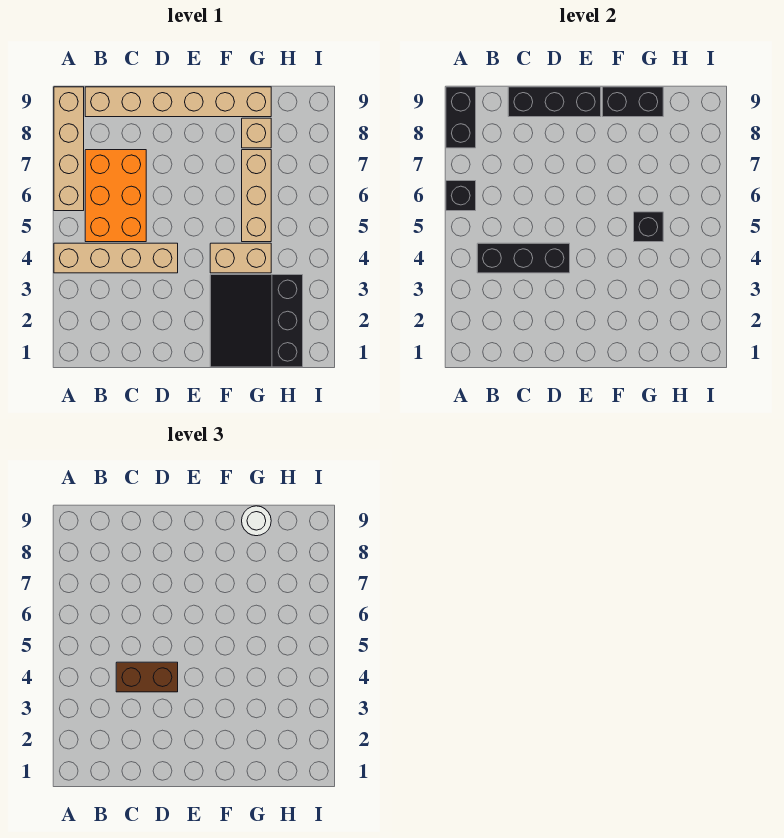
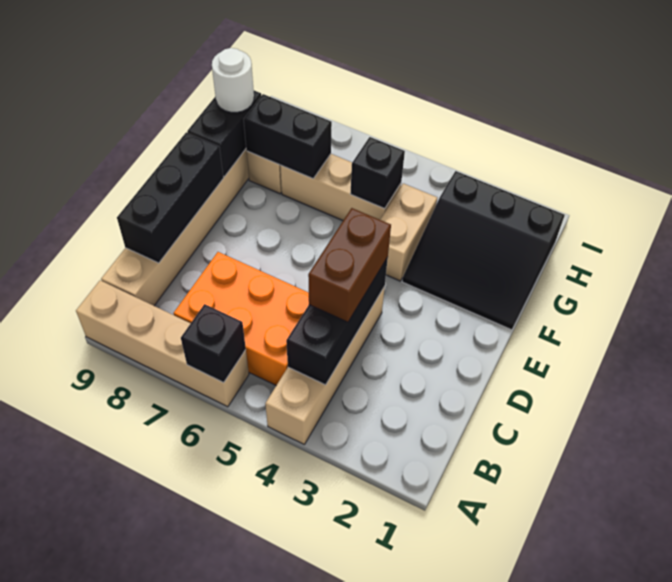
black brick A8:A9 level 2 -> black brick G7:G8 level 2

